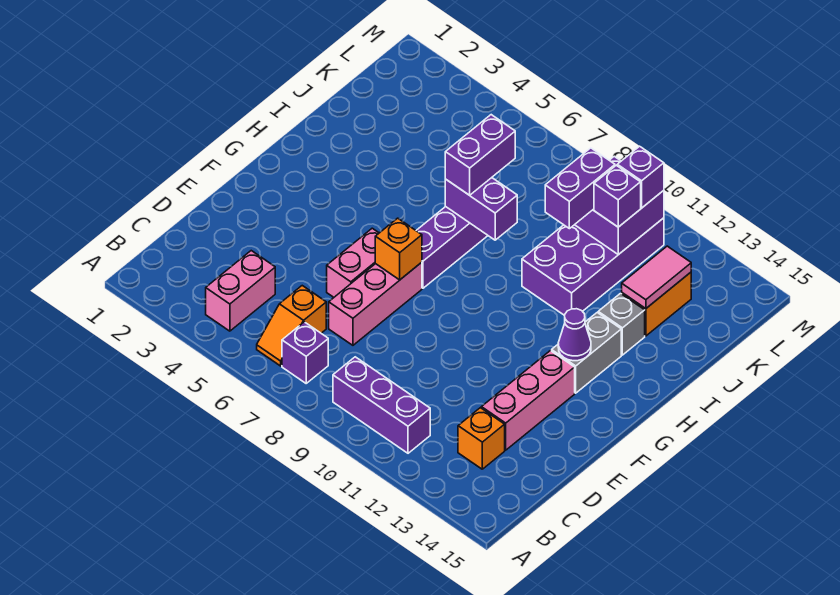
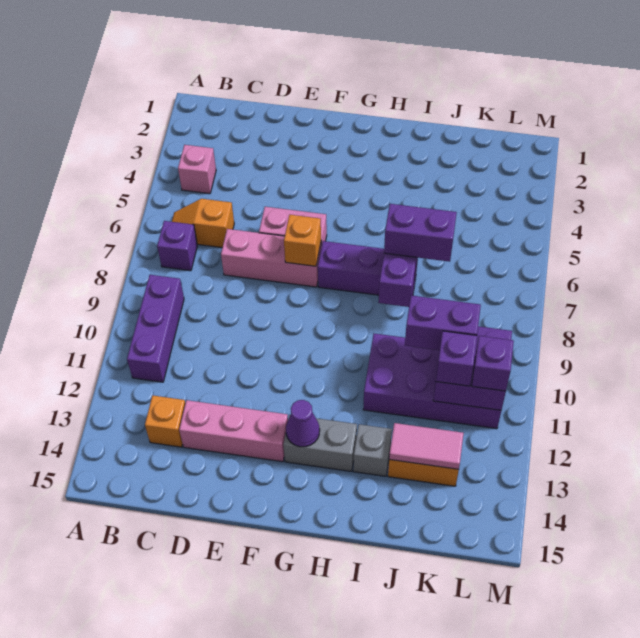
pink brick B4:C4 level 1 -> pink brick B4 level 1

